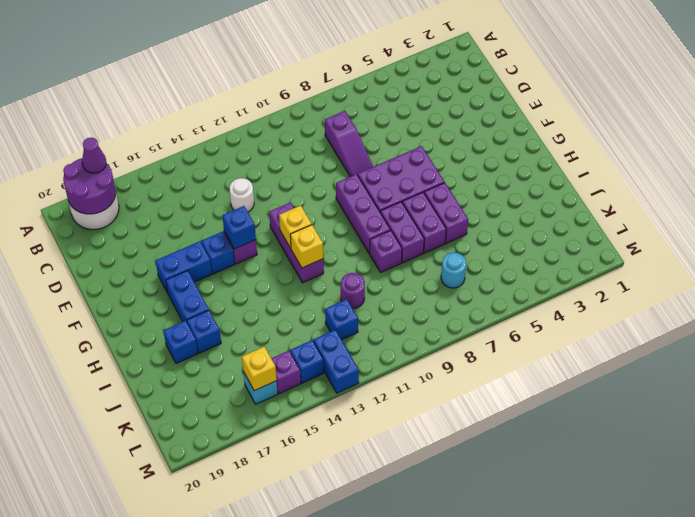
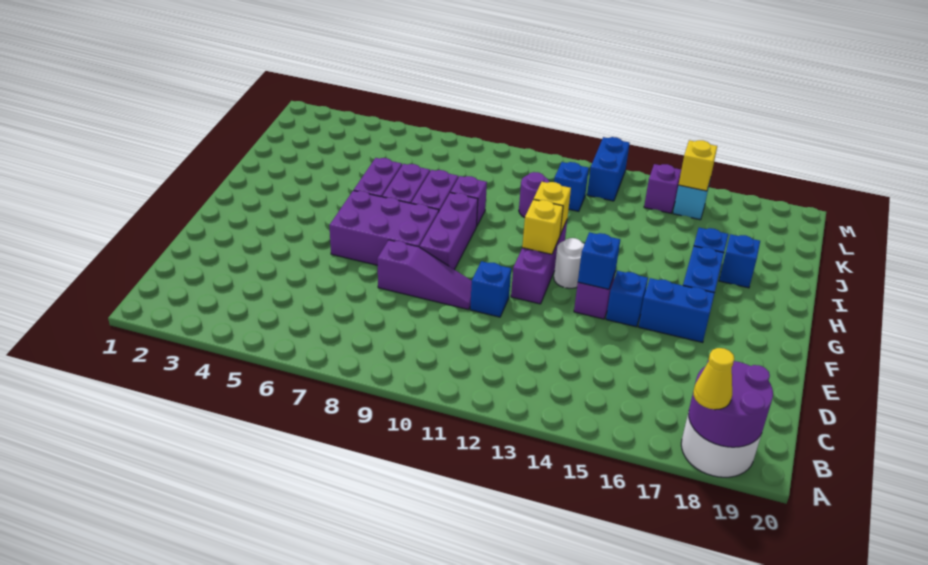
purple cone A18 level 3 -> yellow cone A18 level 3
purple slope C8:E8 level 1 top C -> purple slope E8:E10 level 1 top 8
white round brick D13 level 1 -> white round brick G13 level 1
cyan round brick K7 level 1 -> none
blue brick L14 level 1 -> blue brick E11 level 1

